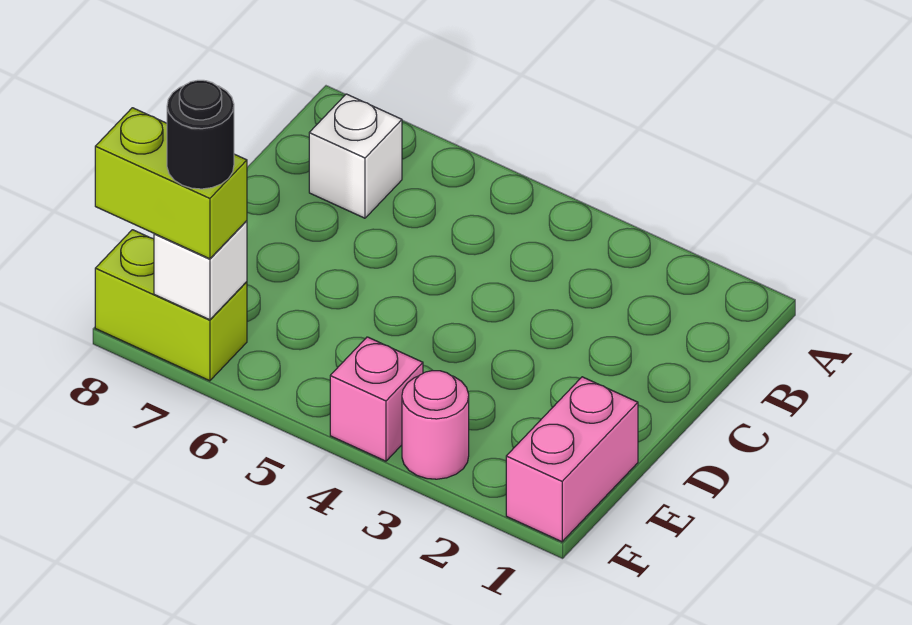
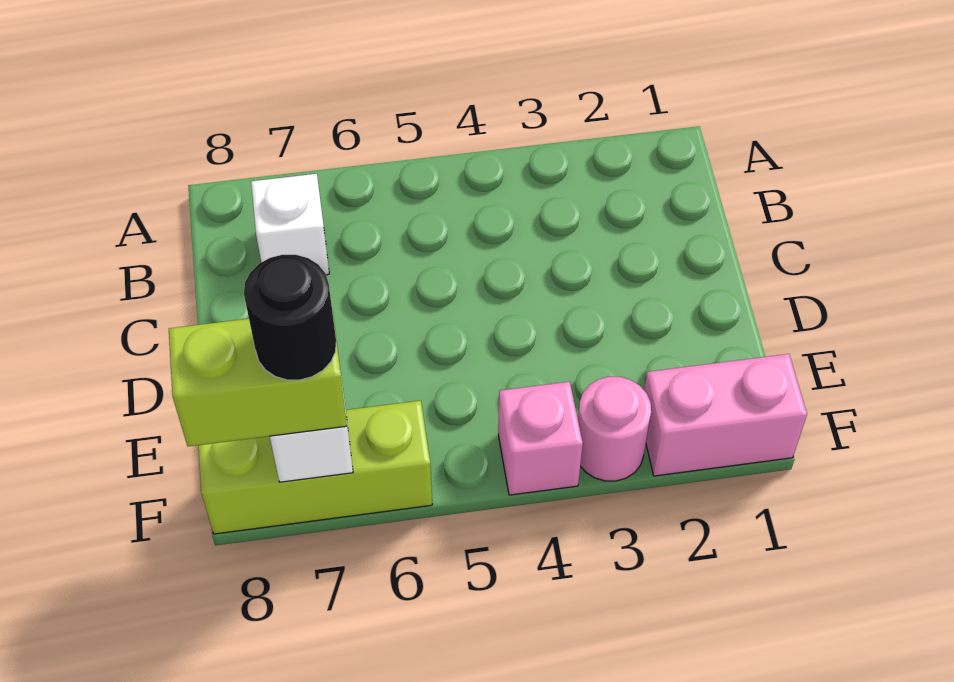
pink brick E1:F1 level 1 -> pink brick F1:F2 level 1
lime brick F7:F8 level 1 -> lime brick F6:F8 level 1

